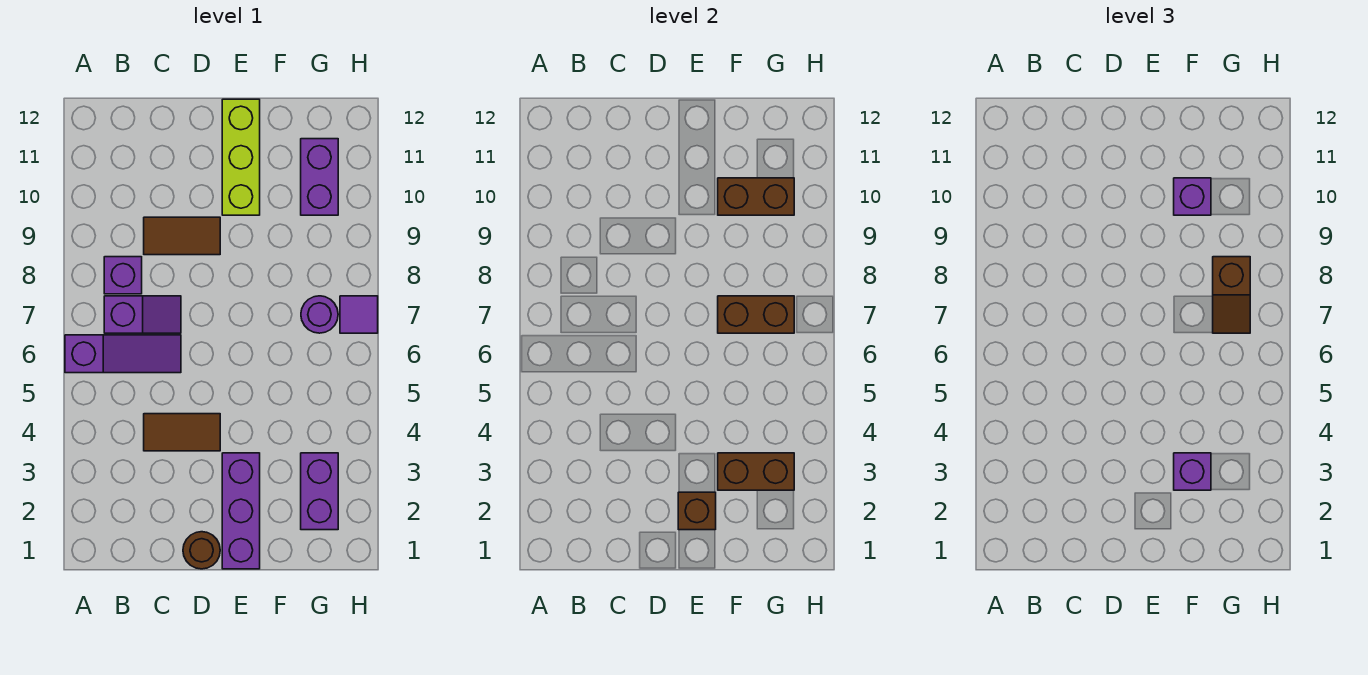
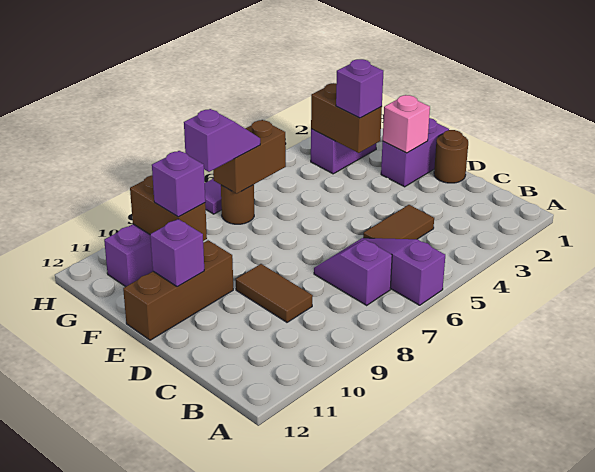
purple brick B8 level 1 -> purple brick E11 level 2
brown tile C4:D4 level 1 -> brown tile C4:C5 level 1
purple brick E1:E3 level 1 -> purple brick E1:E2 level 1
brown brick E2 level 2 -> pink brick E2 level 2
lime brick E10:E12 level 1 -> brown brick E10:E12 level 1
brown brick F7:G7 level 2 -> brown brick G6:G7 level 2
purple round brick G7 level 1 -> brown round brick G7 level 1
brown slope G7:G8 level 3 top 8 -> purple slope G7:G8 level 3 top 8

